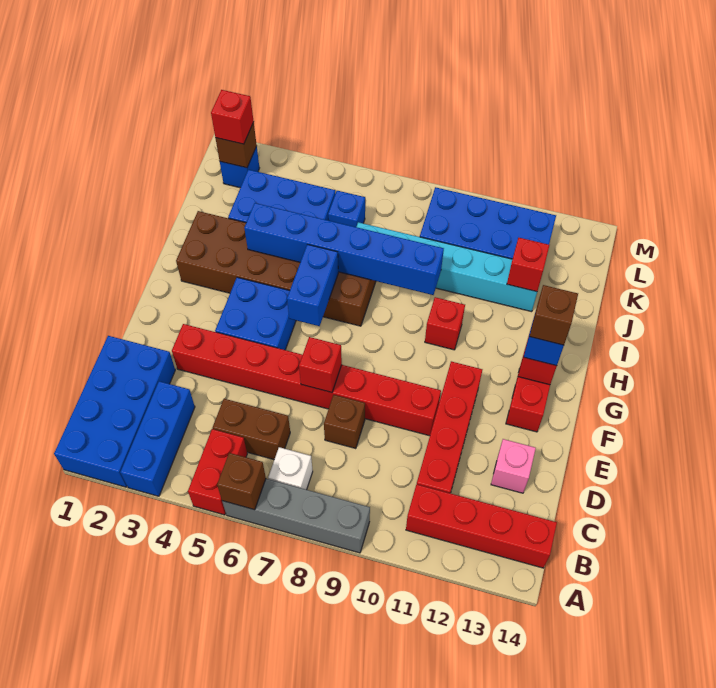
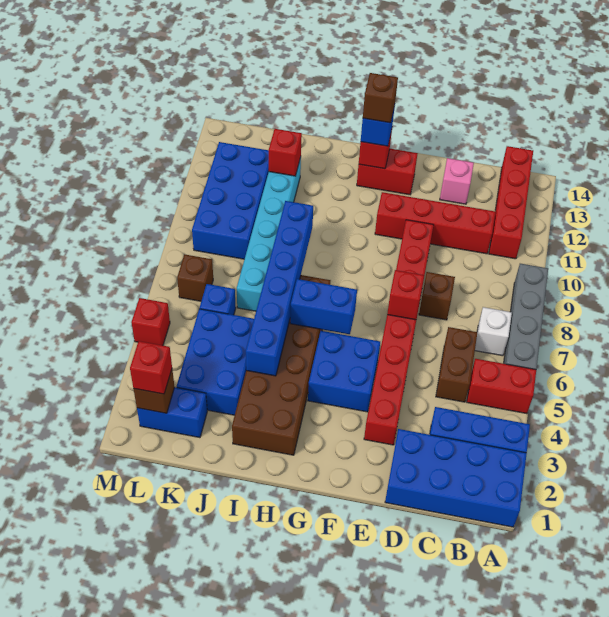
brown brick A6 level 2 -> brown brick L7 level 1
red brick H10 level 1 -> red brick M5 level 1
blue brick L2 level 1 -> blue brick K2:L2 level 1

